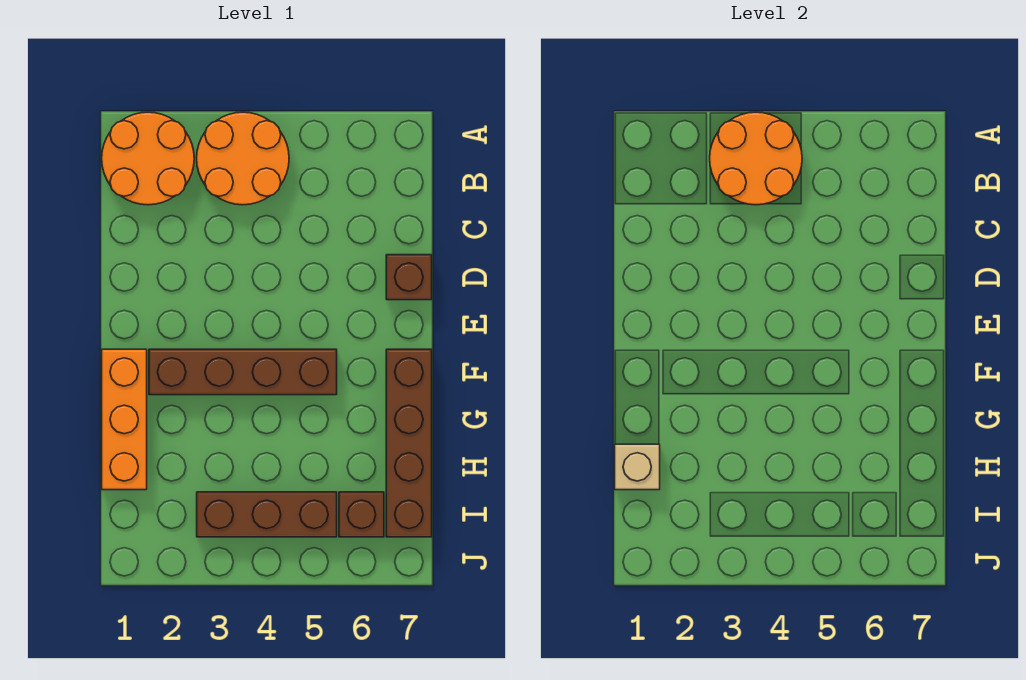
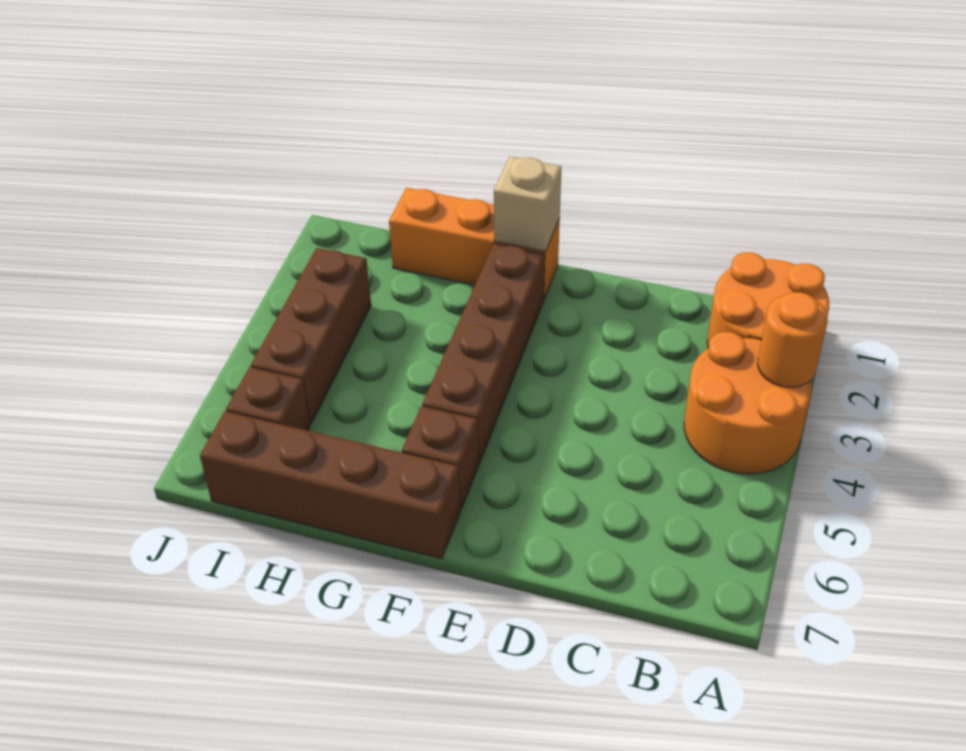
orange round brick A3:B4 level 2 -> orange round brick A3 level 2
brown brick D7 level 1 -> brown brick F6 level 1
tan brick H1 level 2 -> tan brick F1 level 2

